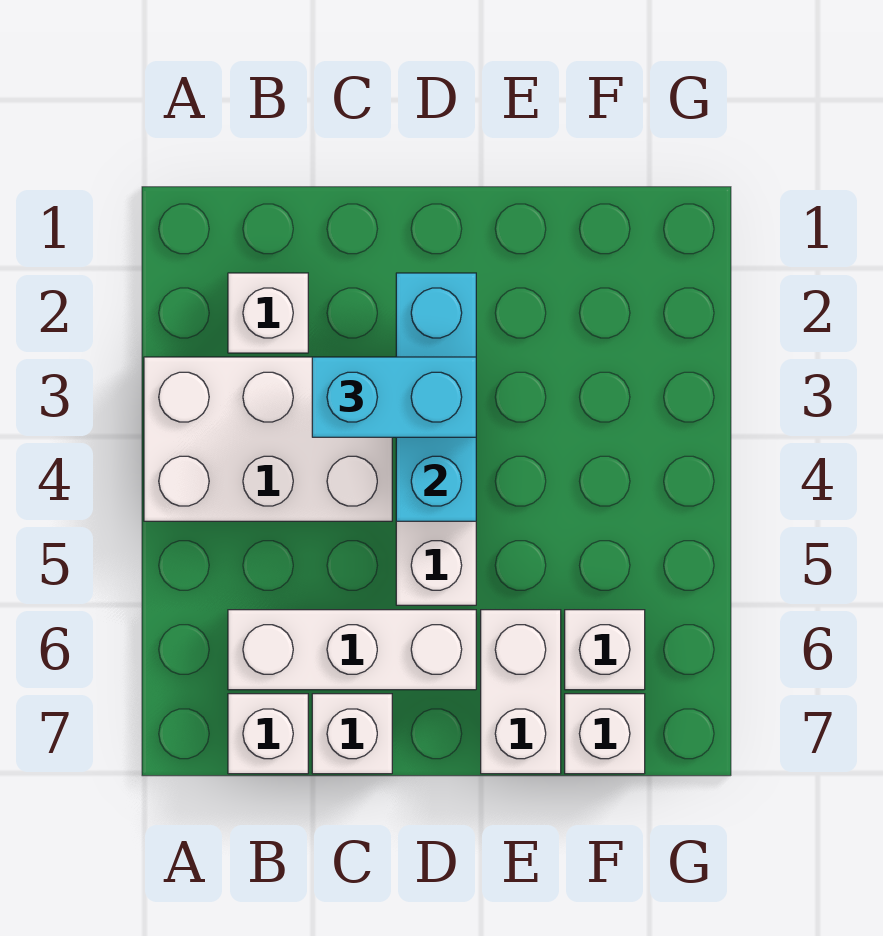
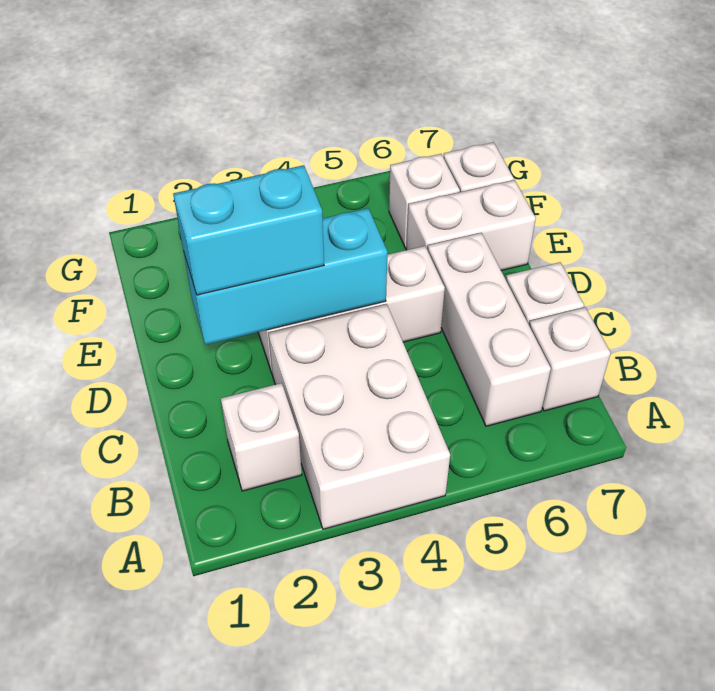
cyan brick C3:D3 level 3 -> cyan brick D2:D3 level 3

